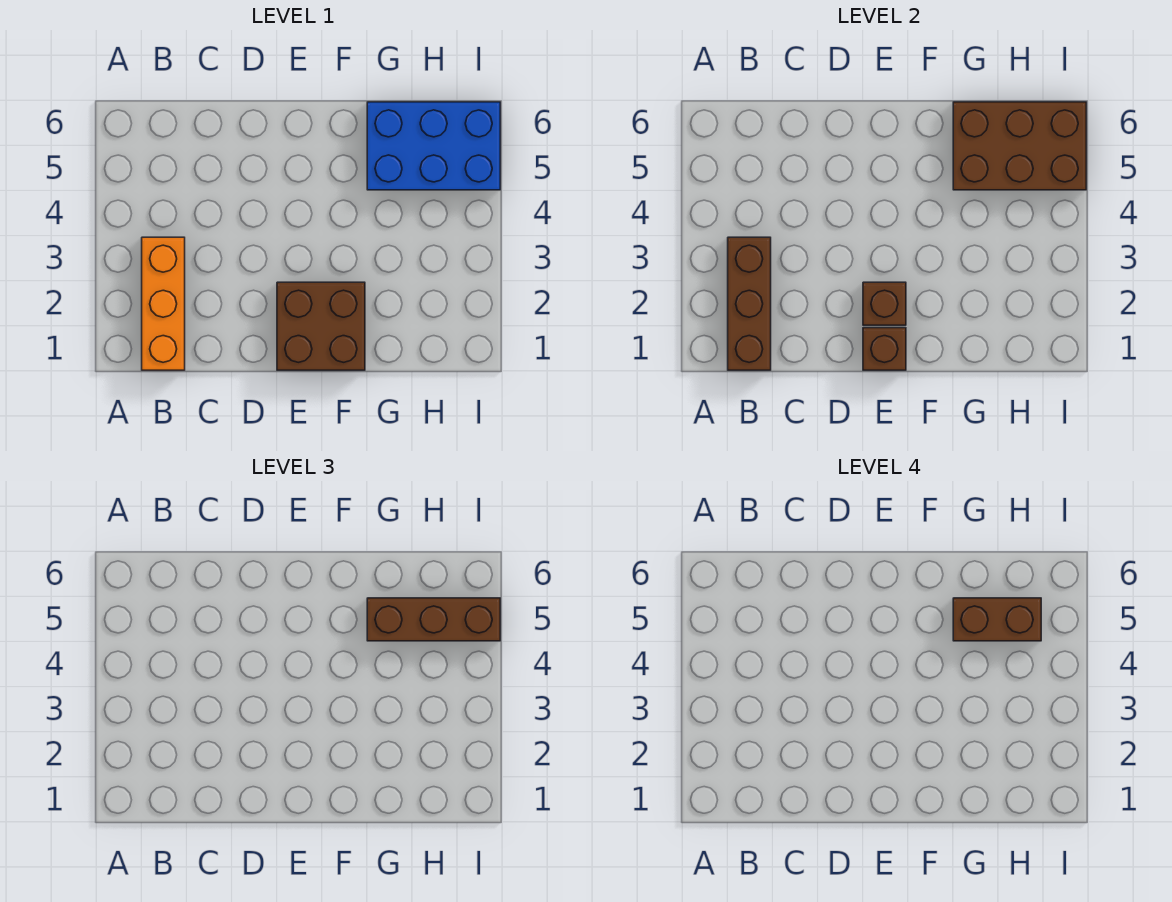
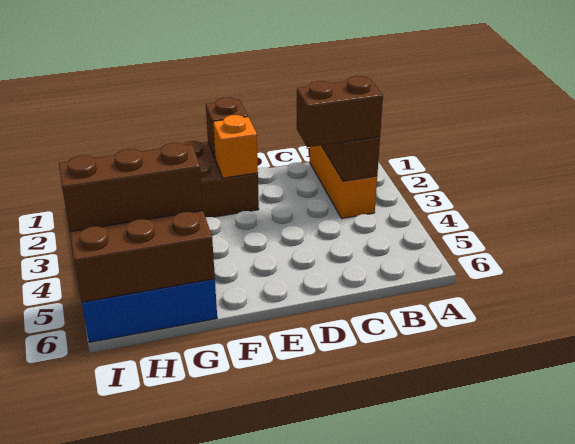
brown brick E2 level 2 -> orange brick E2 level 2
brown brick G5:H5 level 4 -> brown brick B3:C3 level 3

